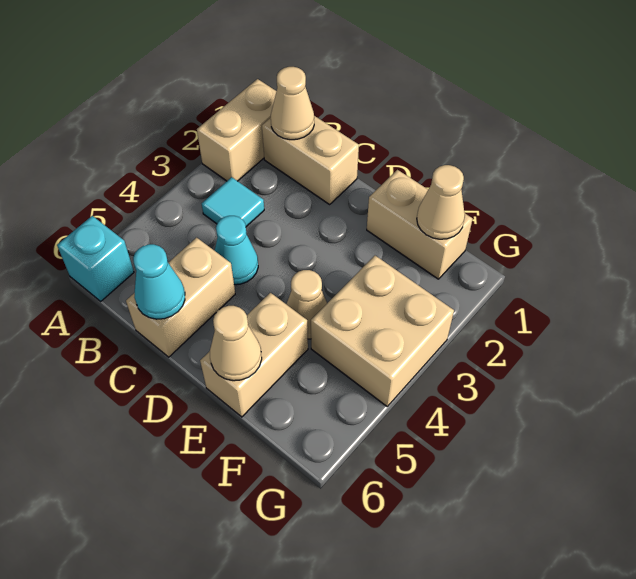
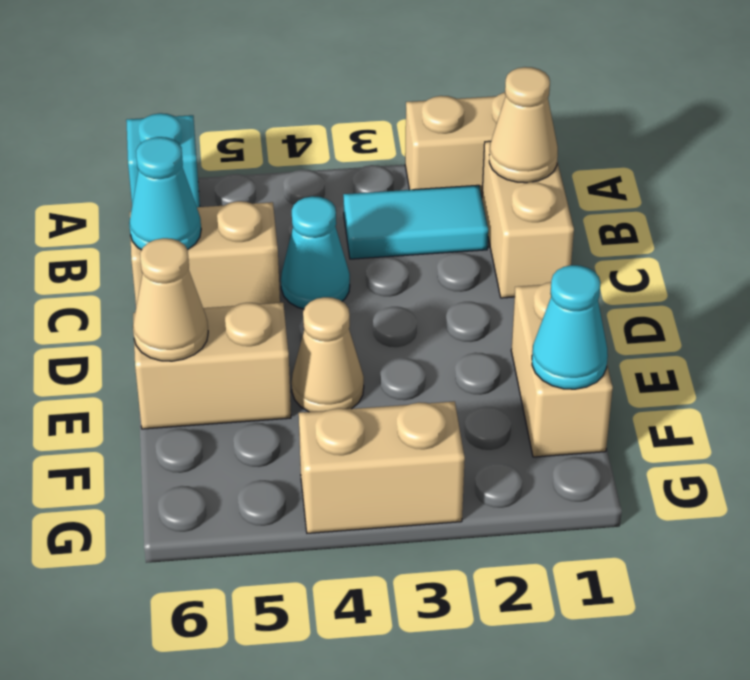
cyan tile B3 level 1 -> cyan tile B2:B3 level 1
tan cone F1 level 2 -> cyan cone F1 level 2
tan brick F3:G4 level 1 -> tan brick G3:G4 level 1

